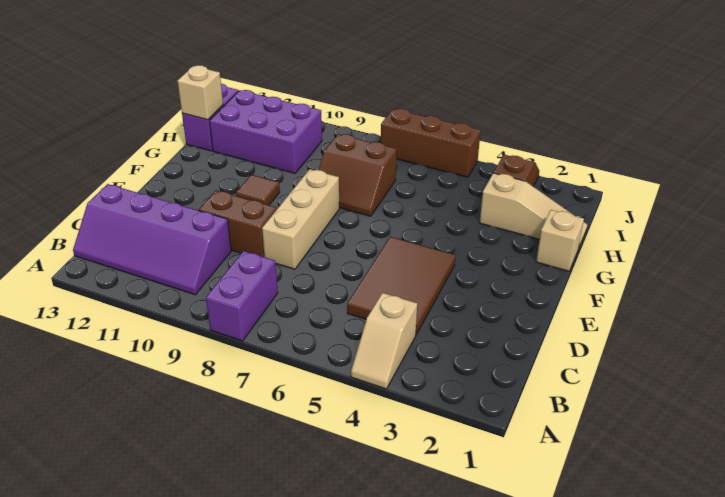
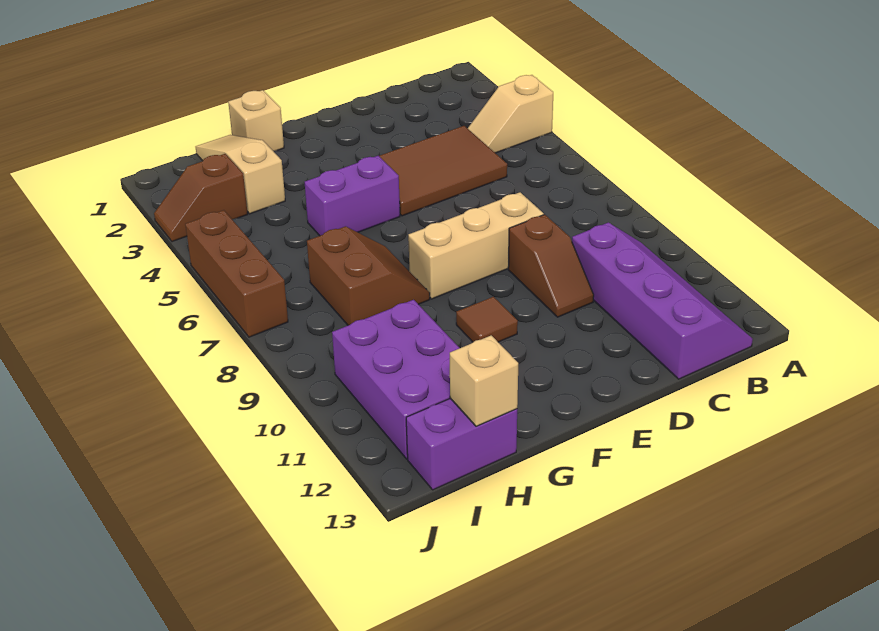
tan slope A4:B4 level 1 top B -> tan slope A4:B4 level 1 top A
purple brick A8:B8 level 1 -> purple brick F5:G5 level 1
brown brick D9:D10 level 1 -> brown slope D9:D10 level 1 top 9

